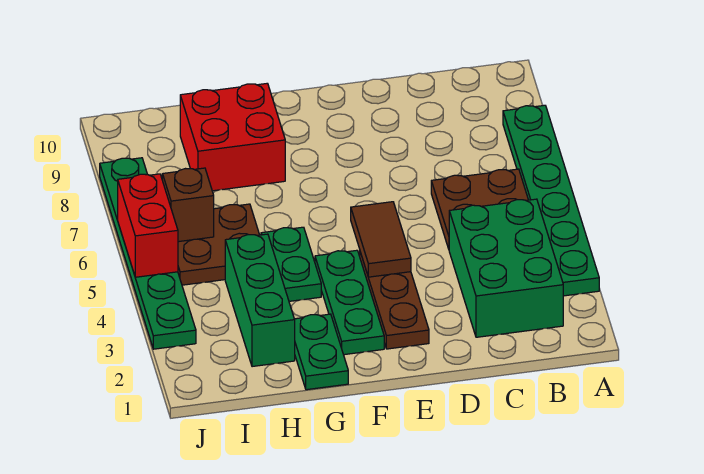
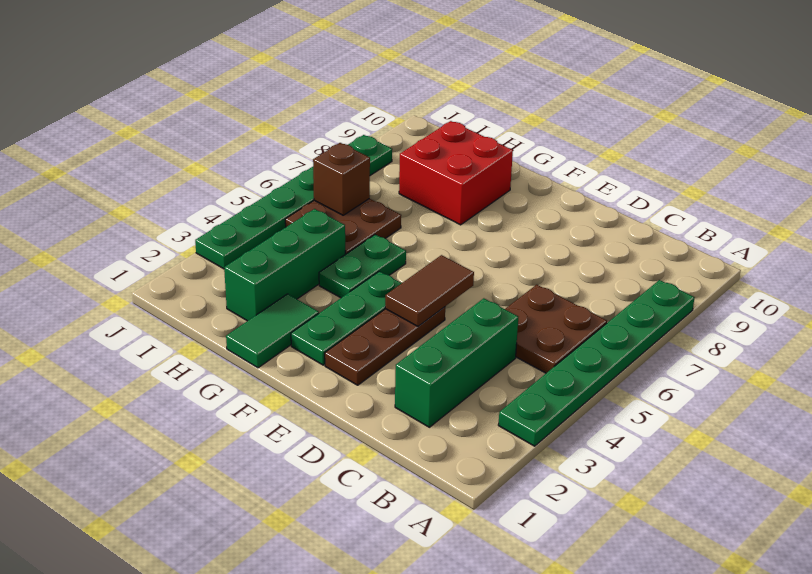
green brick B2:C4 level 1 -> green brick C2:C4 level 1
green plate G1:G2 level 1 -> green tile G1:G2 level 1
red brick J5:J6 level 2 -> none

